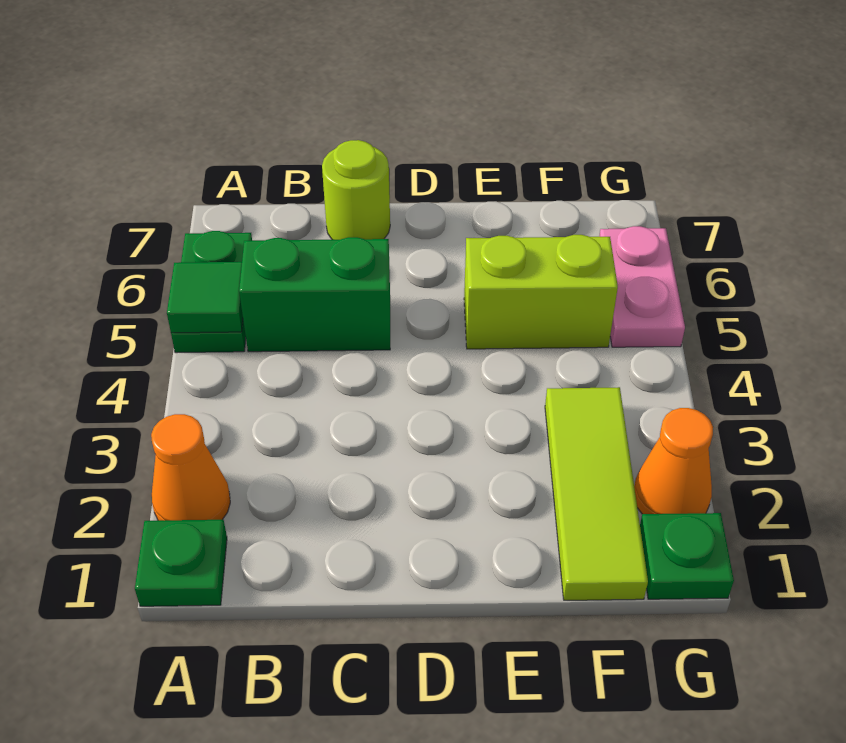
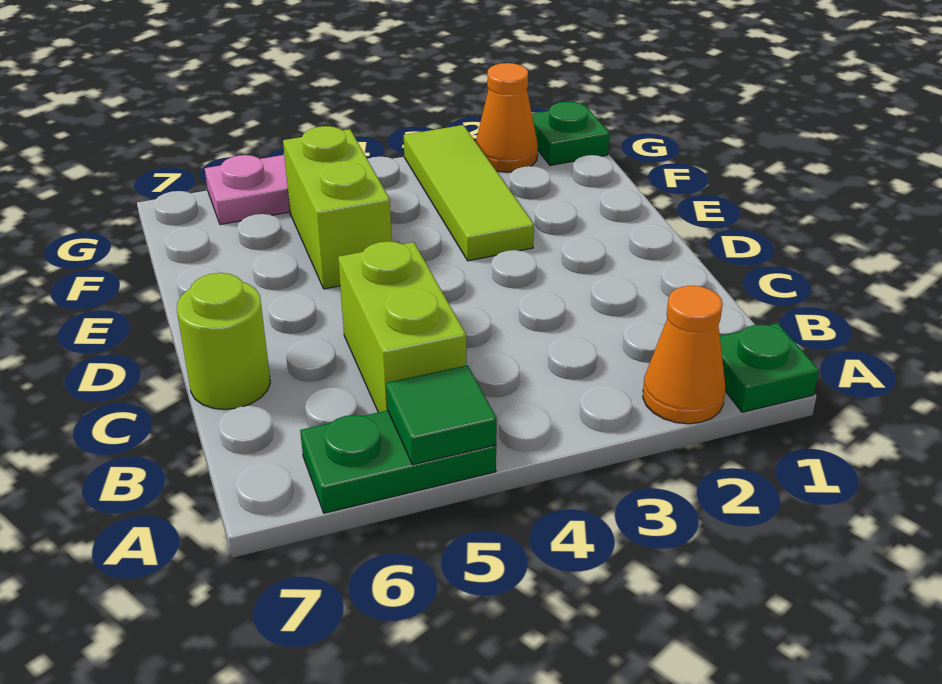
green brick B5:C5 level 1 -> lime brick B5:C5 level 1
lime tile F1:F3 level 1 -> lime tile E3:G3 level 1

